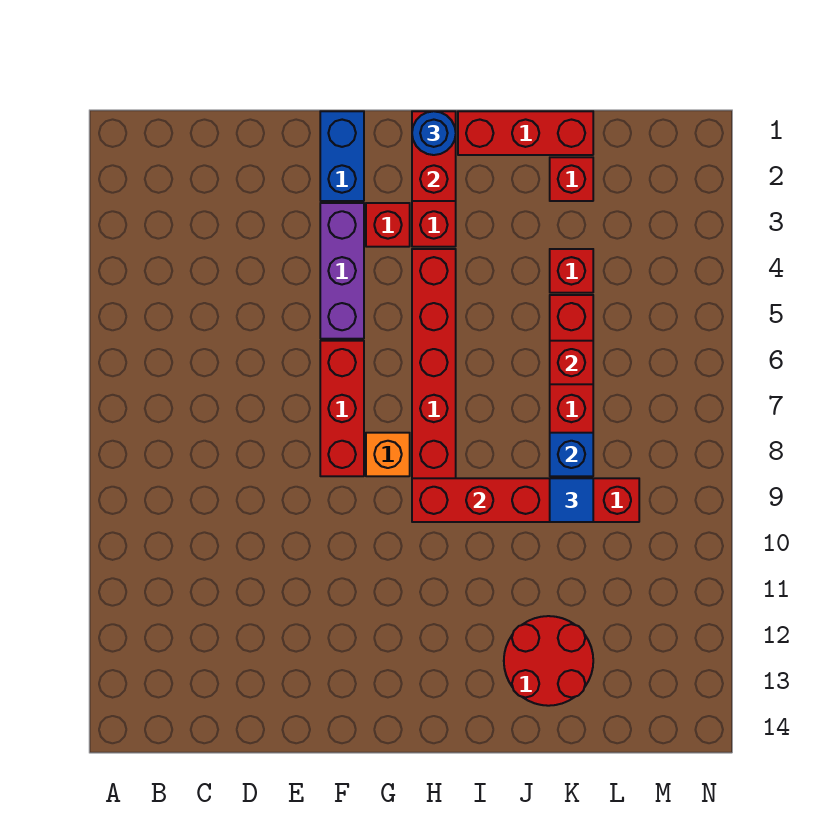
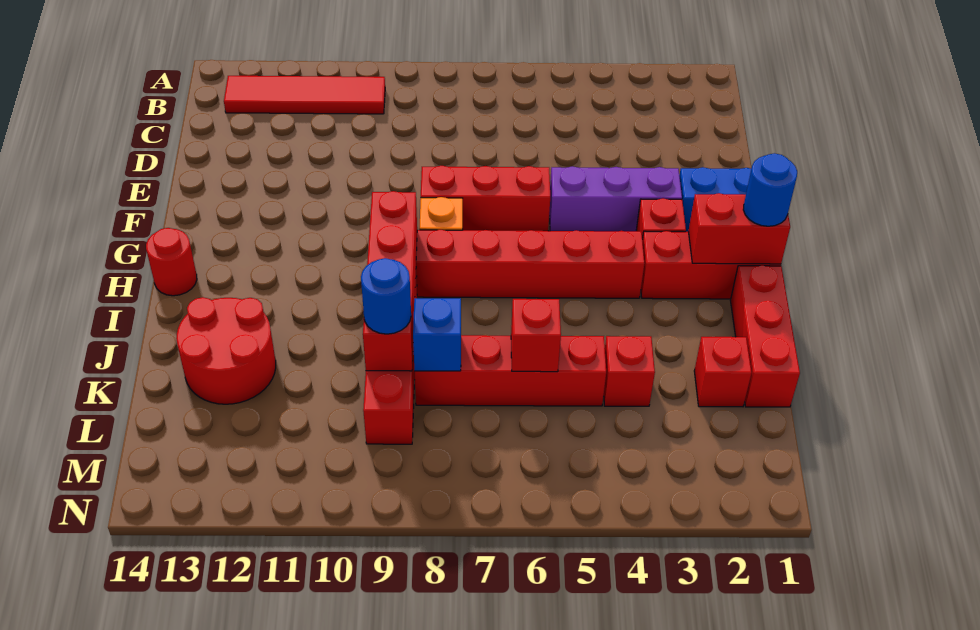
none -> red tile B10:B13 level 1
none -> red round brick H14 level 1
blue tile K9 level 3 -> blue round brick K9 level 3

